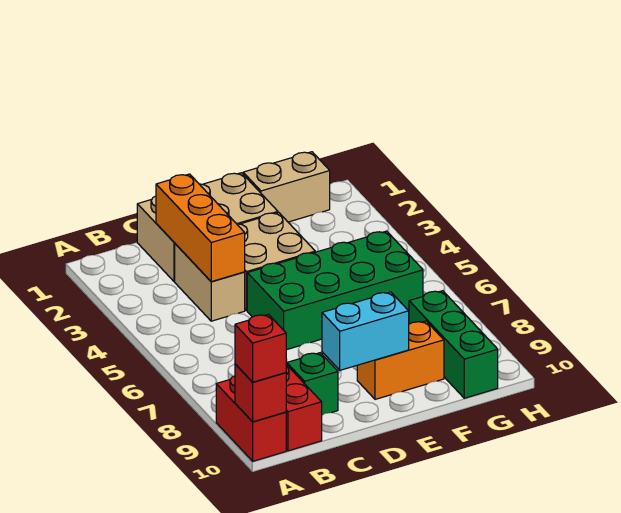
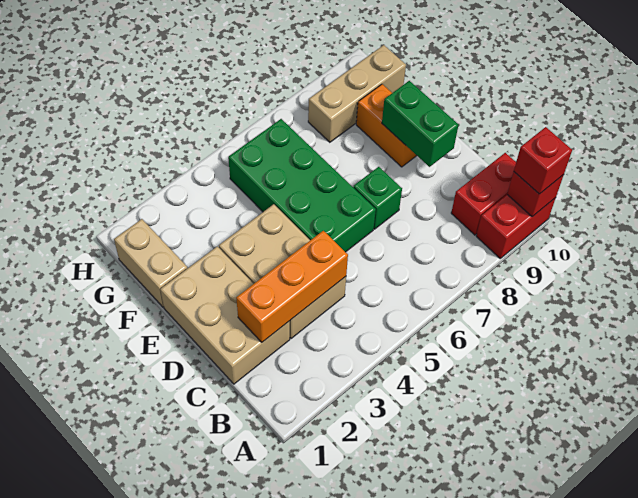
green brick C9 level 1 -> green brick D7 level 1
cyan brick D9:E9 level 2 -> green brick D9:E9 level 2
green brick G8:G10 level 1 -> tan brick G8:G10 level 1

